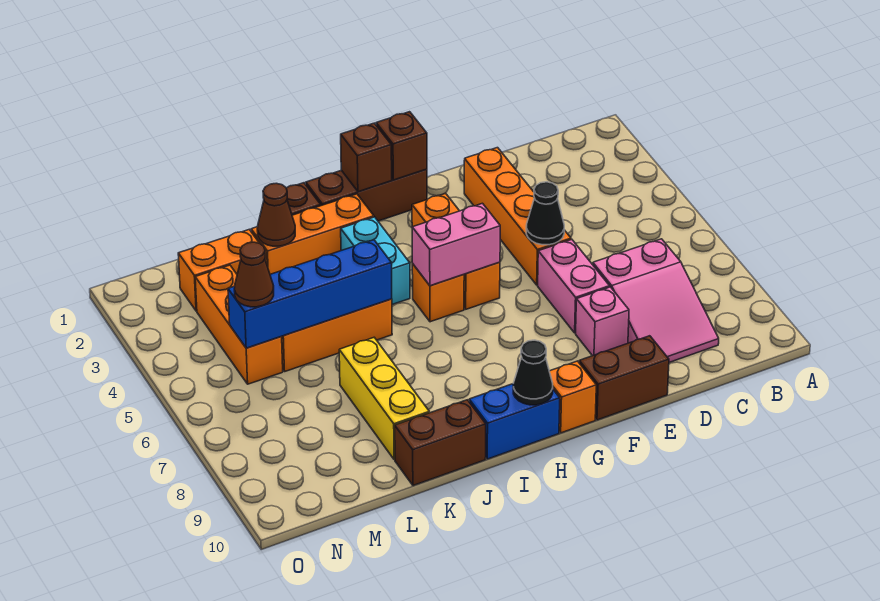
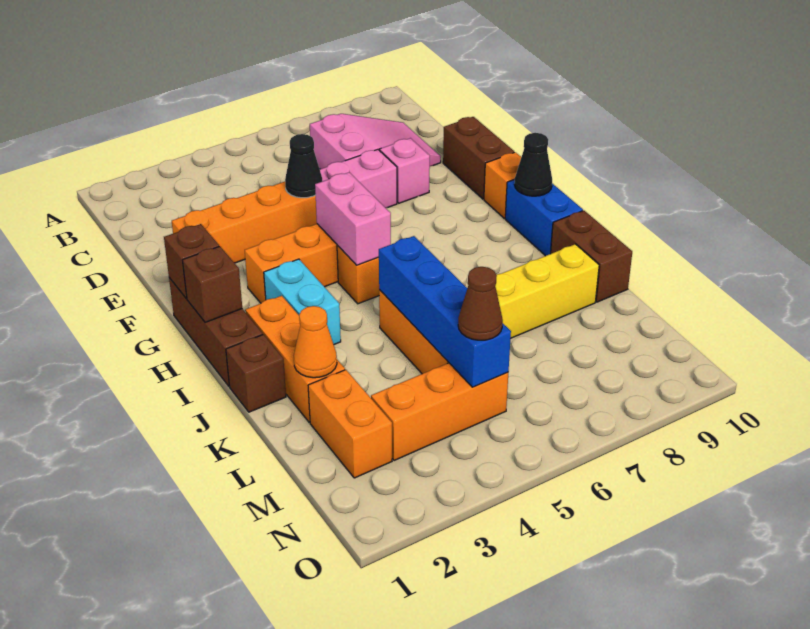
cyan brick I3:I4 level 1 -> cyan brick H3:I3 level 1
brown cone K2 level 2 -> orange cone K2 level 2

